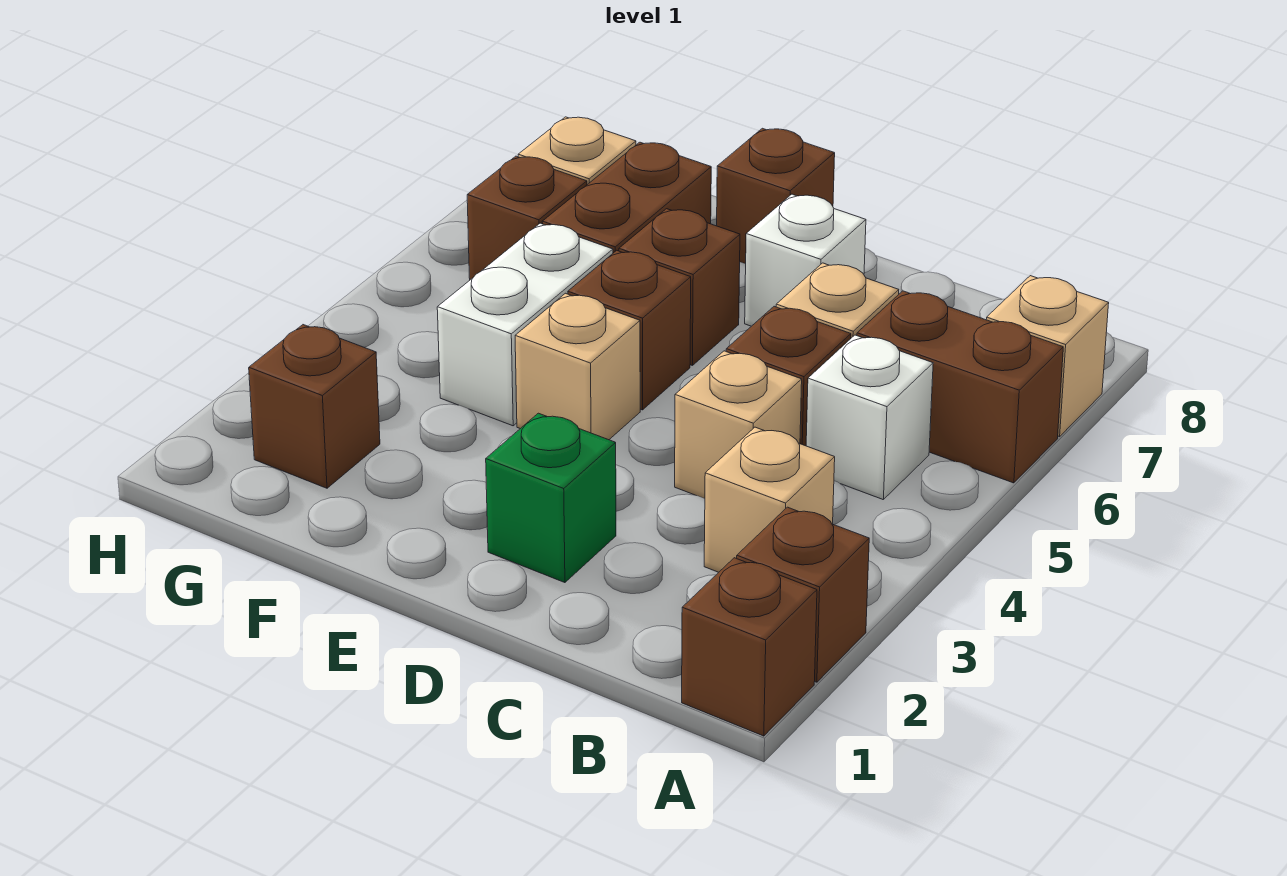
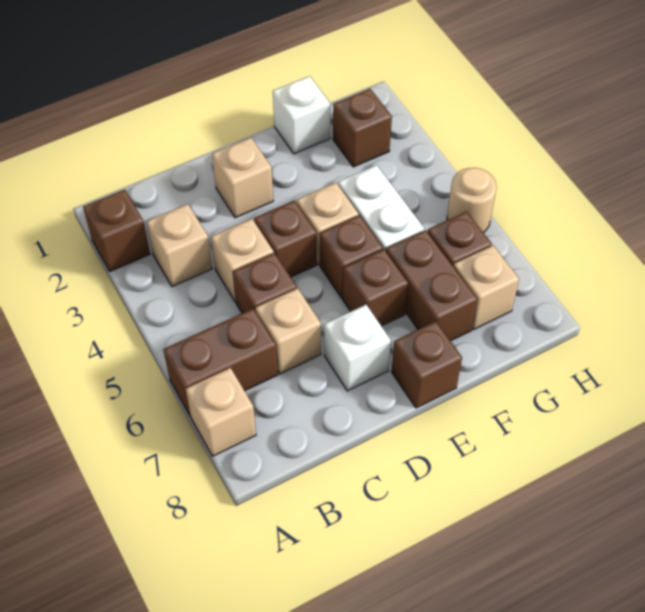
brown brick A1 level 1 -> brown brick D4 level 1
white brick B5 level 1 -> white brick F1 level 1
green brick D2 level 1 -> tan brick D2 level 1
none -> tan round brick H5 level 1

